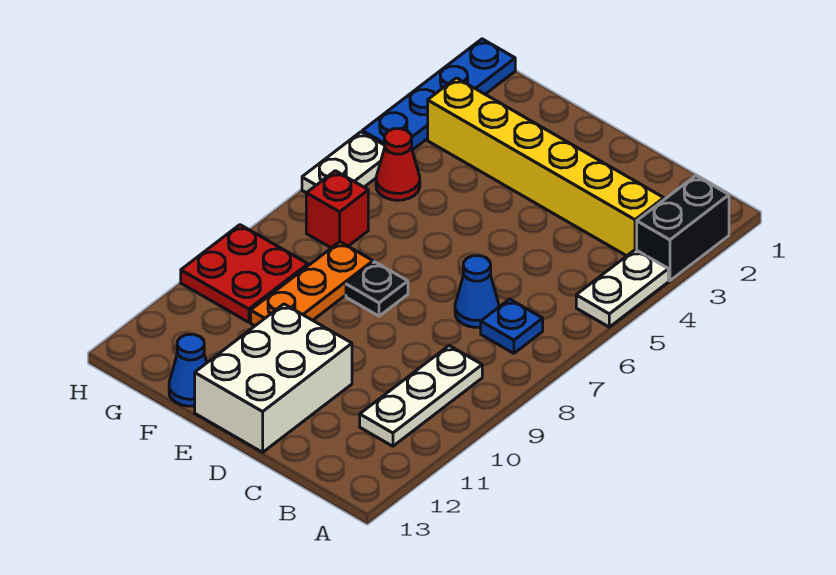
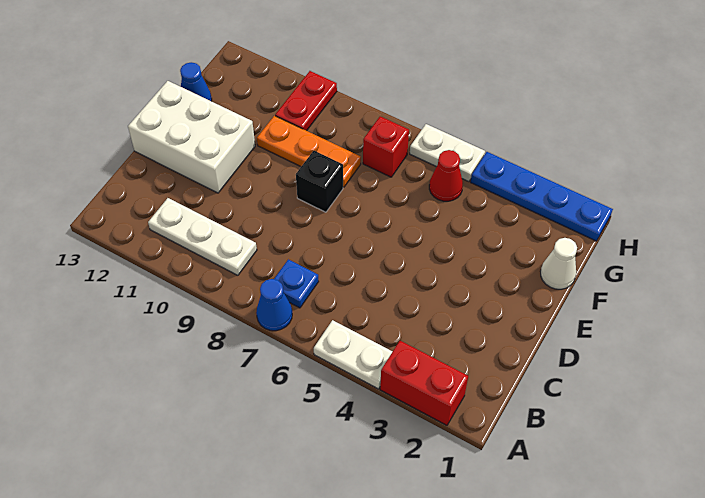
black brick A2:A3 level 1 -> red brick A2:A3 level 1
yellow brick B3:G3 level 1 -> none
blue cone C7 level 1 -> blue cone A7 level 1
black plate E8 level 1 -> black brick E8 level 1
none -> white cone F1 level 1
red plate G9:H10 level 1 -> red plate G10:H10 level 1

